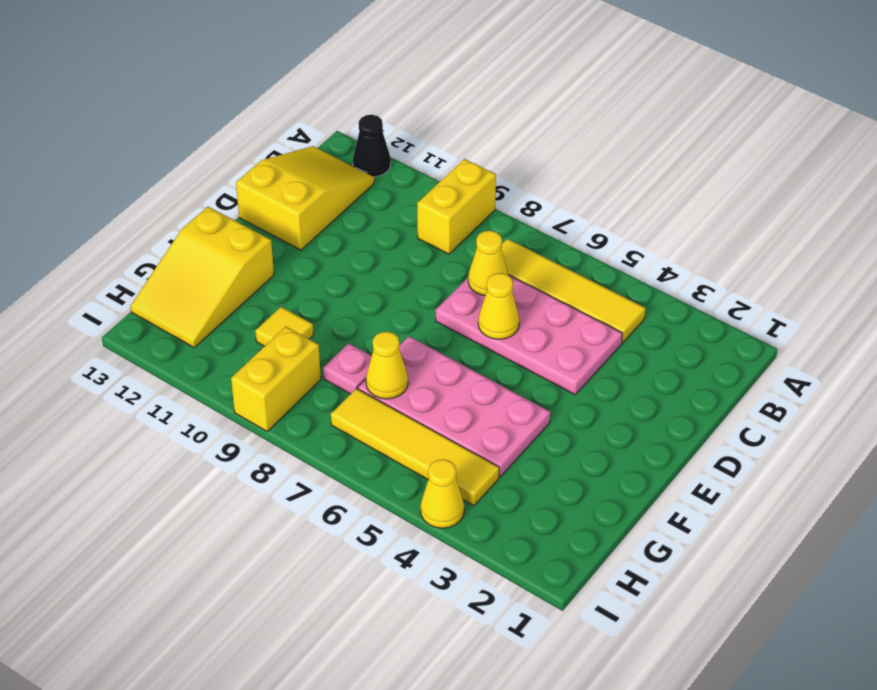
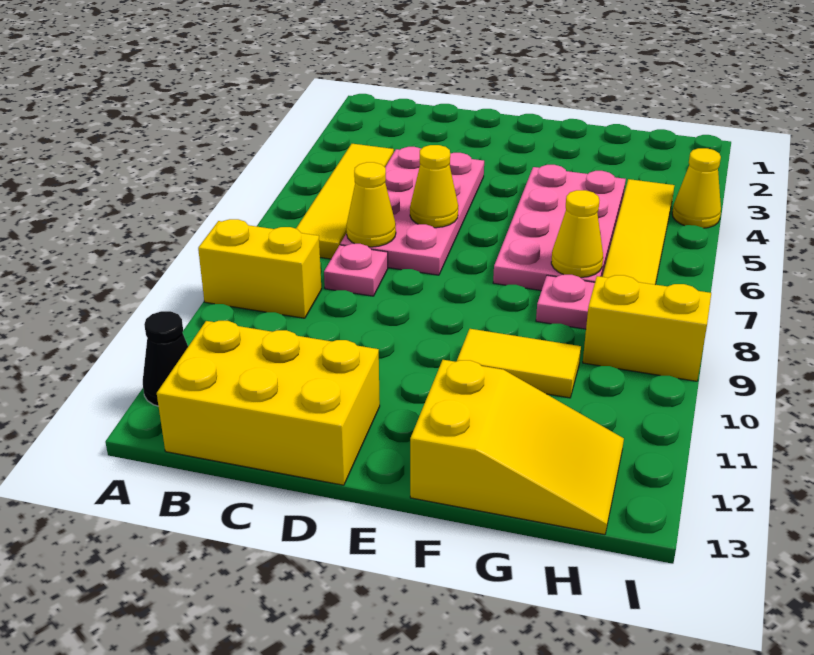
yellow slope B12:D13 level 1 top D -> yellow brick B12:D13 level 1
none -> pink plate C8 level 1
yellow tile G10 level 1 -> yellow tile F10:G10 level 1

